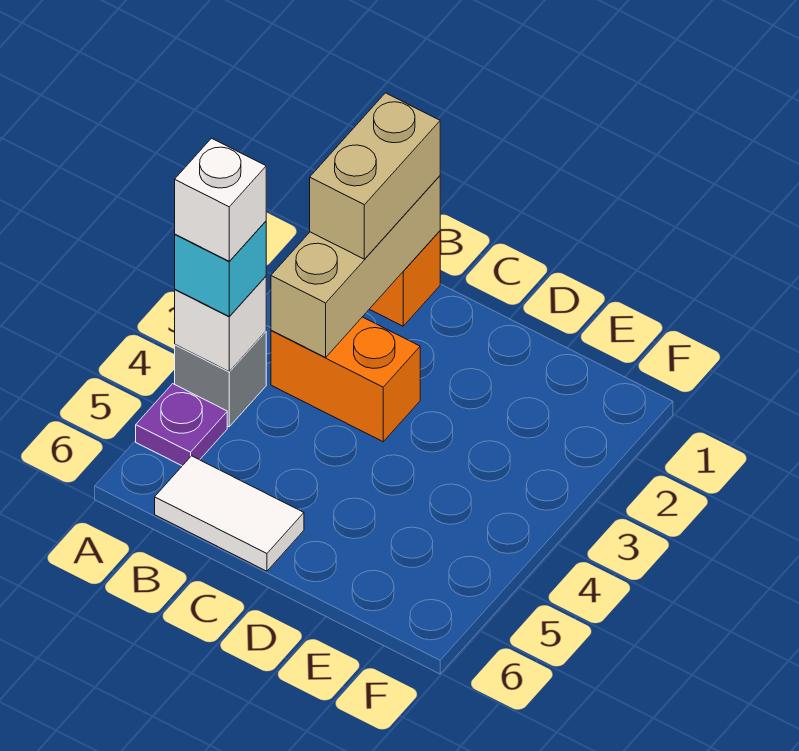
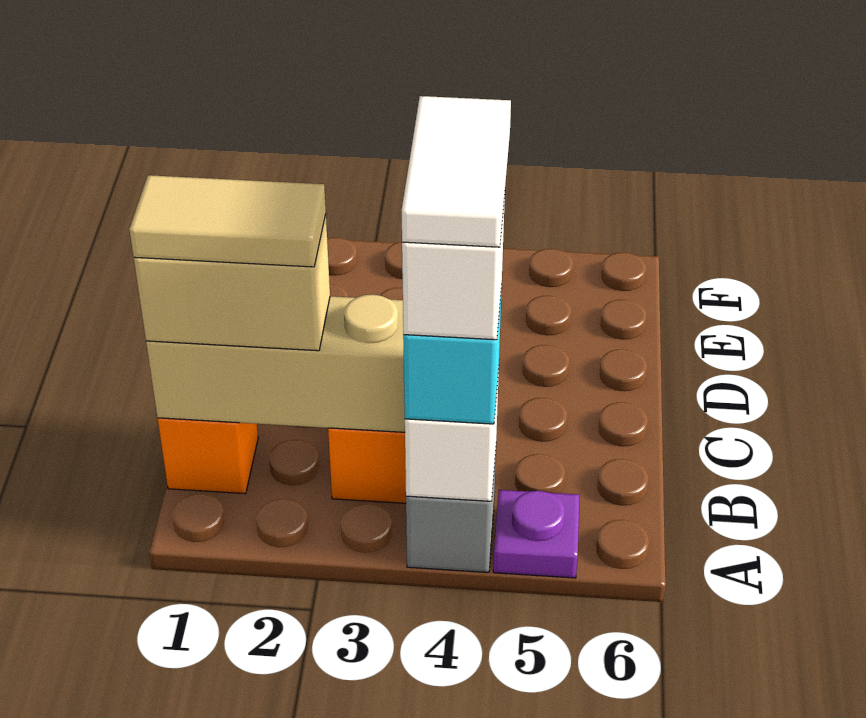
none -> tan tile B1:B2 level 4
white tile B6:C6 level 1 -> white tile A4:B4 level 5

